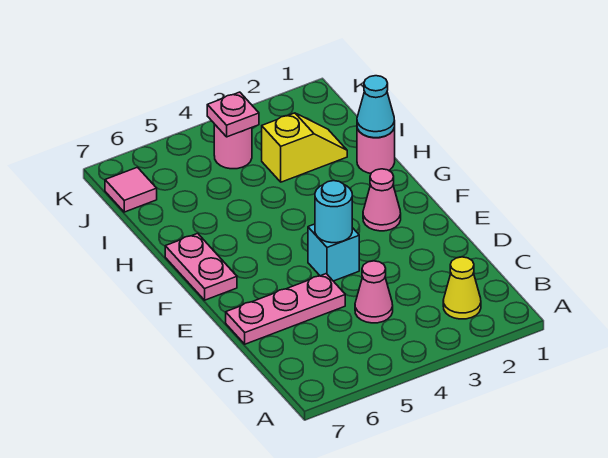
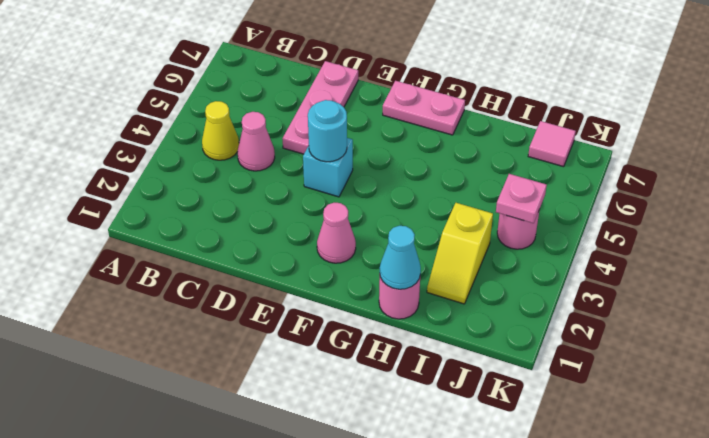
yellow cone B2 level 1 -> yellow cone B4 level 1

